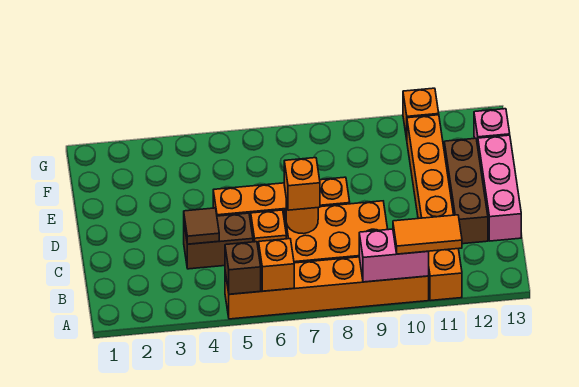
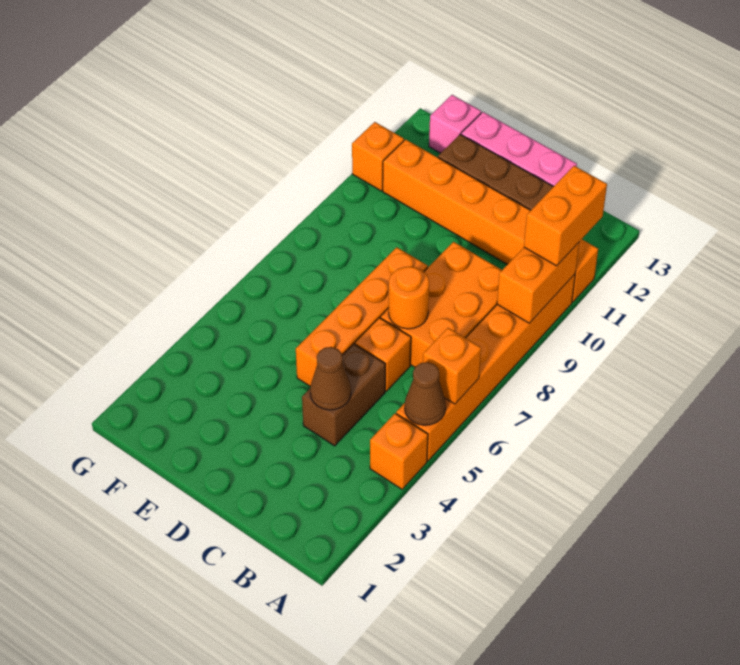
brown brick A5 level 2 -> brown cone A5 level 2
pink brick A9:A10 level 2 -> orange brick A9:A10 level 2
orange tile A10:A11 level 3 -> orange brick A10:A11 level 3
brown tile C4 level 2 -> brown cone C4 level 2
orange brick C7 level 3 -> orange brick A4 level 1

